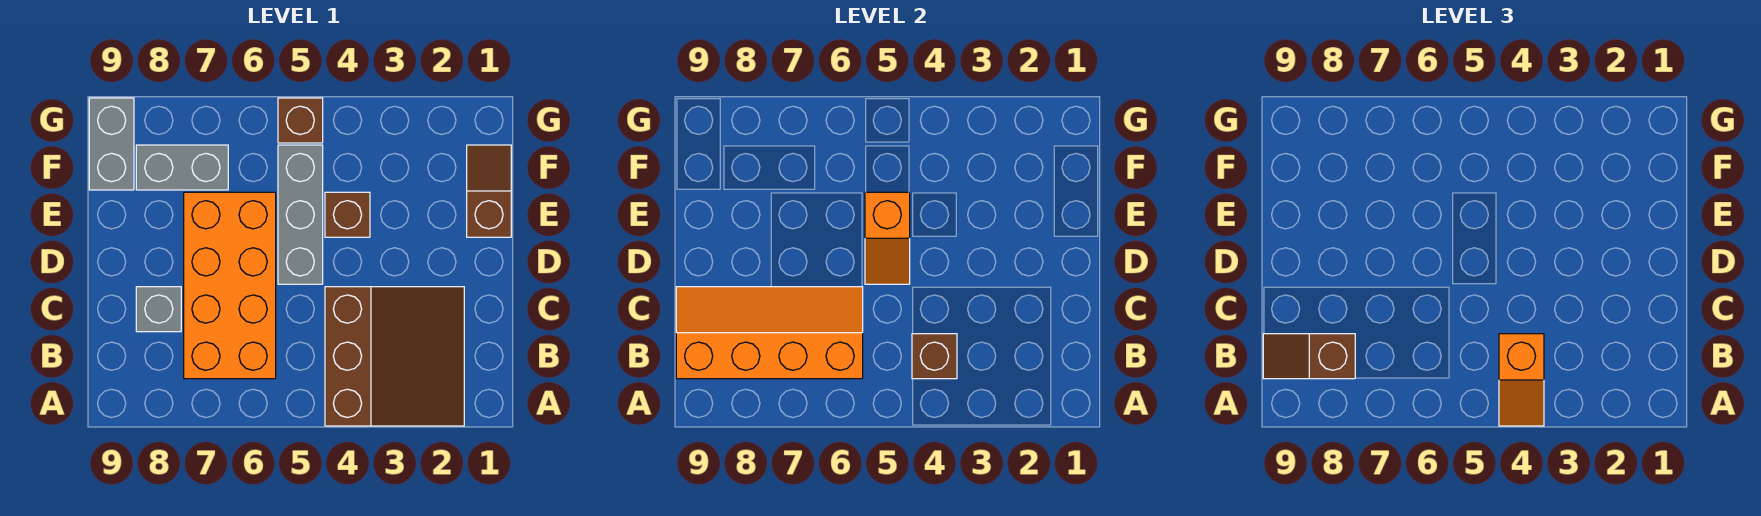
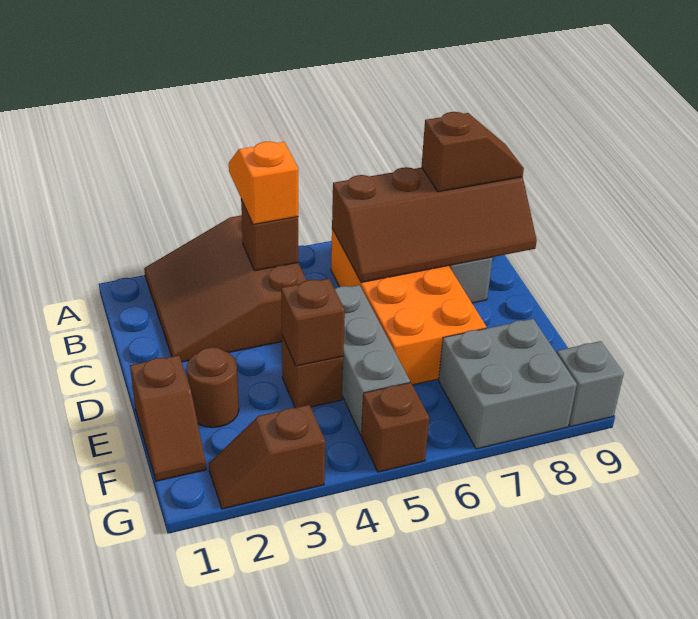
orange slope B6:C9 level 2 top B -> brown slope B6:C9 level 2 top B
orange slope D5:E5 level 2 top E -> none
none -> brown round brick E2 level 1
none -> brown brick E4 level 2
grey brick F7:F8 level 1 -> grey brick F7:G8 level 1
grey brick F9:G9 level 1 -> grey brick G9 level 1
none -> brown slope G2:G3 level 1 top 3

